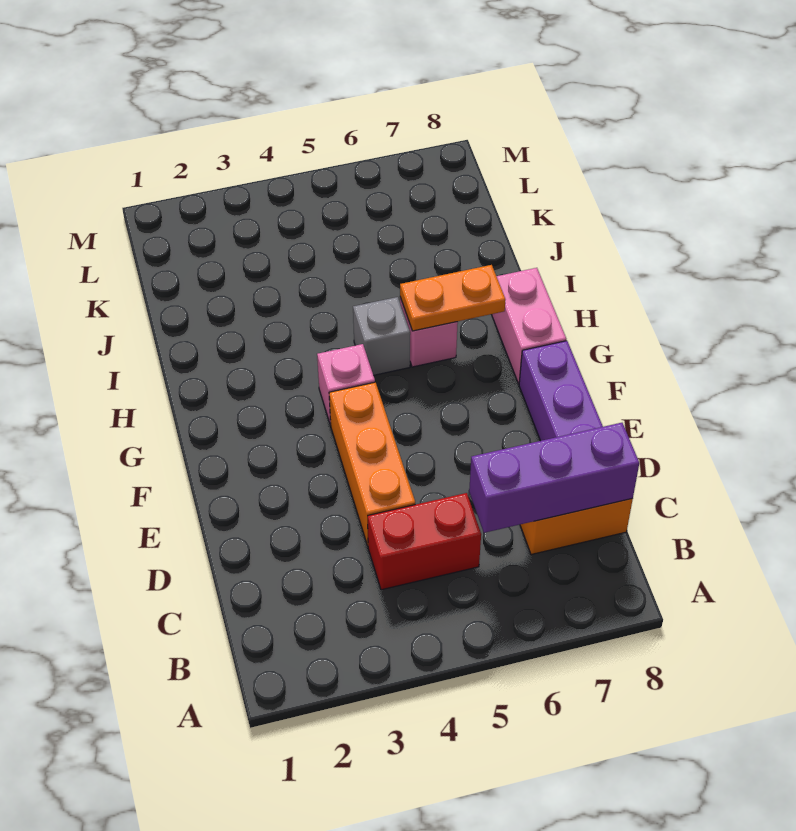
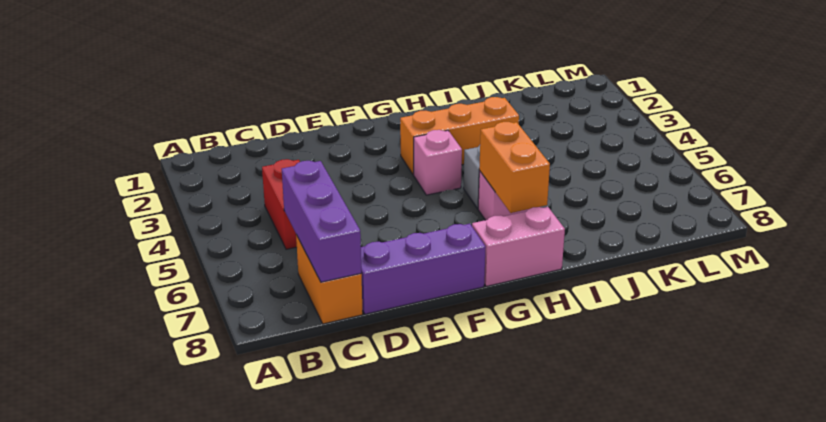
orange brick D4:F4 level 1 -> orange brick G3:I3 level 1
orange plate H6:H7 level 2 -> orange brick H6:H7 level 2

